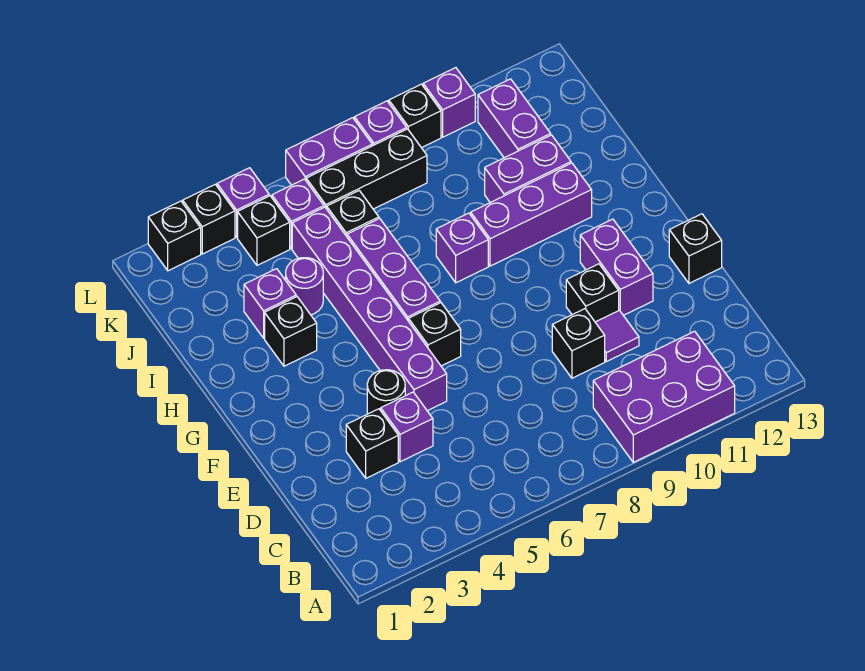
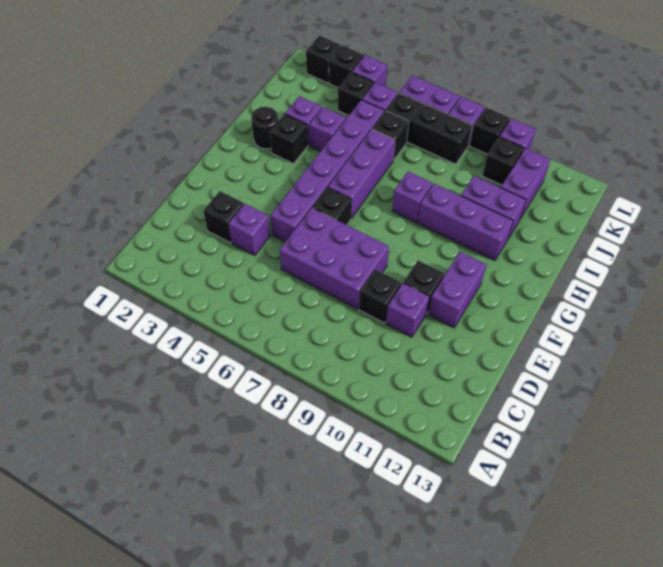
purple brick A9:B11 level 1 -> purple brick D6:E8 level 1
purple tile D10 level 1 -> purple brick D10 level 1
black round brick E4 level 1 -> black round brick H2 level 1
black brick E13 level 1 -> black brick K10 level 1
purple round brick I4 level 1 -> purple brick I4 level 1

